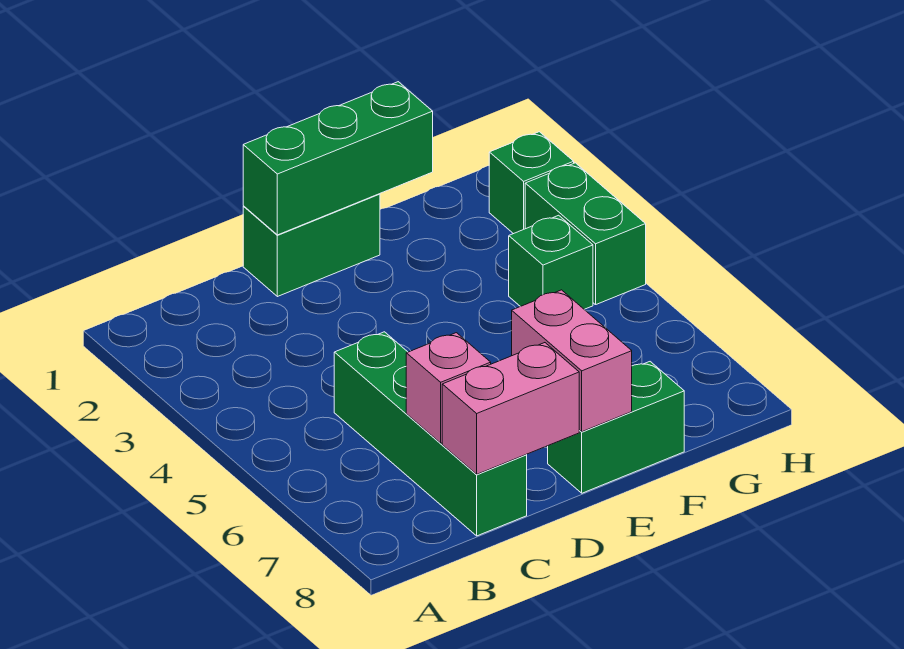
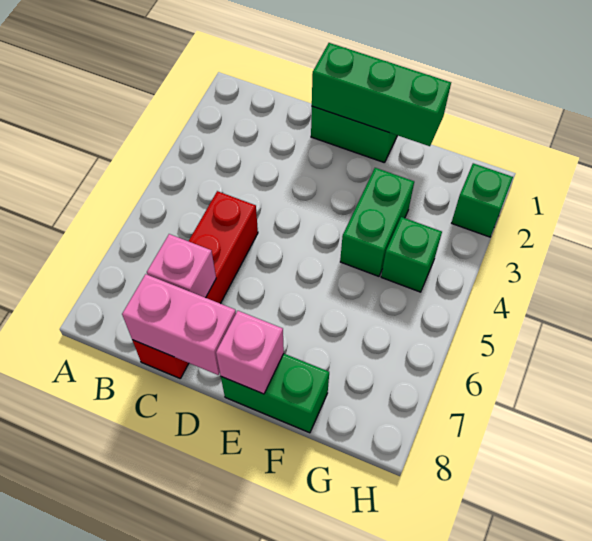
green brick C5:C8 level 1 -> red brick C5:C8 level 1
pink brick E7:E8 level 2 -> pink brick E8 level 2
green brick H3:H4 level 1 -> green brick F3:F4 level 1

